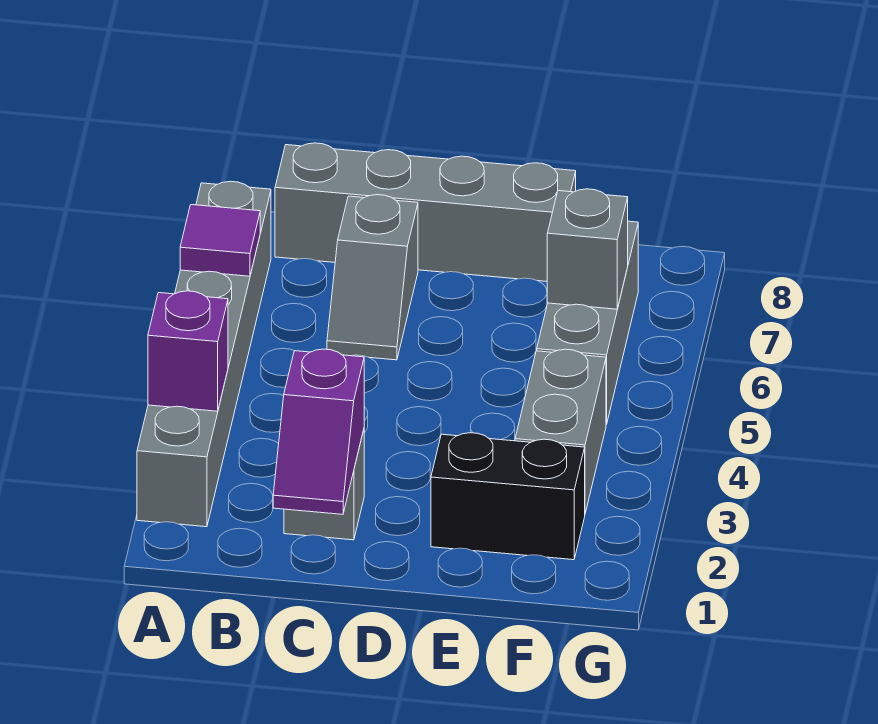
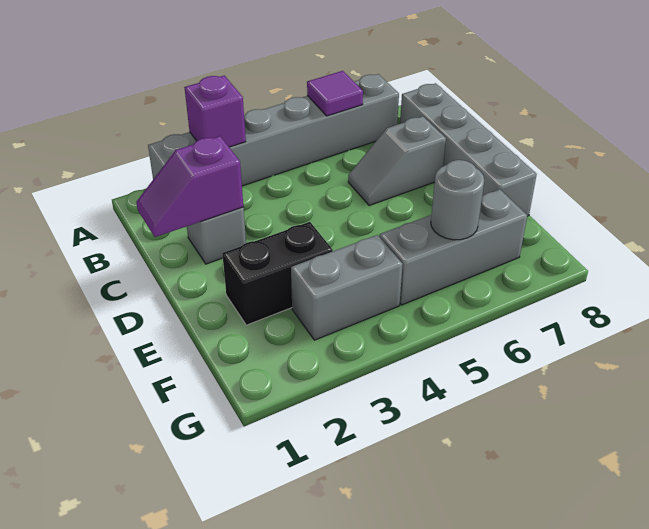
black brick E2:F2 level 1 -> black brick E2:E3 level 1
grey brick F6 level 2 -> grey round brick F6 level 2

